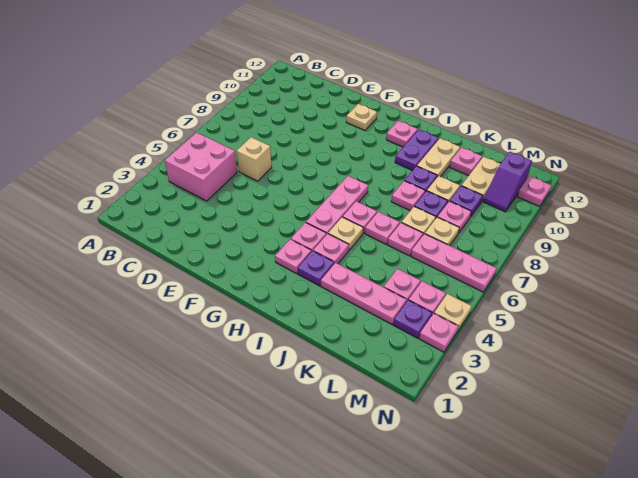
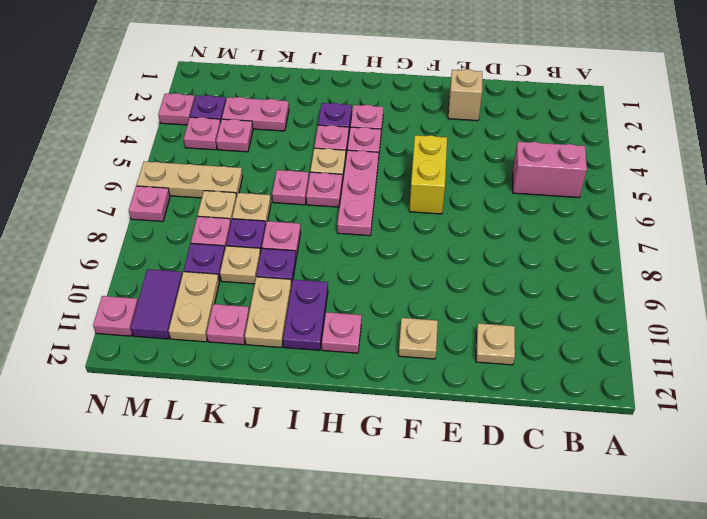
pink brick B4:C5 level 1 -> pink brick B5:C5 level 1
tan brick D6 level 1 -> tan brick E2 level 1
none -> yellow brick F5:F6 level 1
pink plate J3:L3 level 1 -> pink plate K3:L3 level 1
pink plate K6 level 1 -> pink plate N7 level 1
pink plate L6:N6 level 1 -> tan plate L6:N6 level 1
purple slope M10:M11 level 1 top 11 -> purple tile M10:M11 level 1
tan plate N4 level 1 -> tan plate D11 level 1

